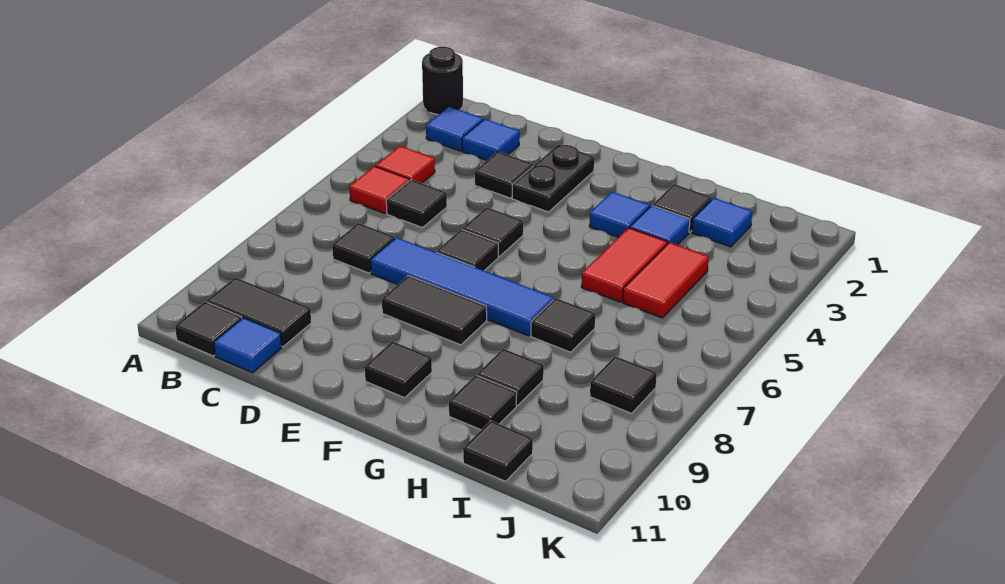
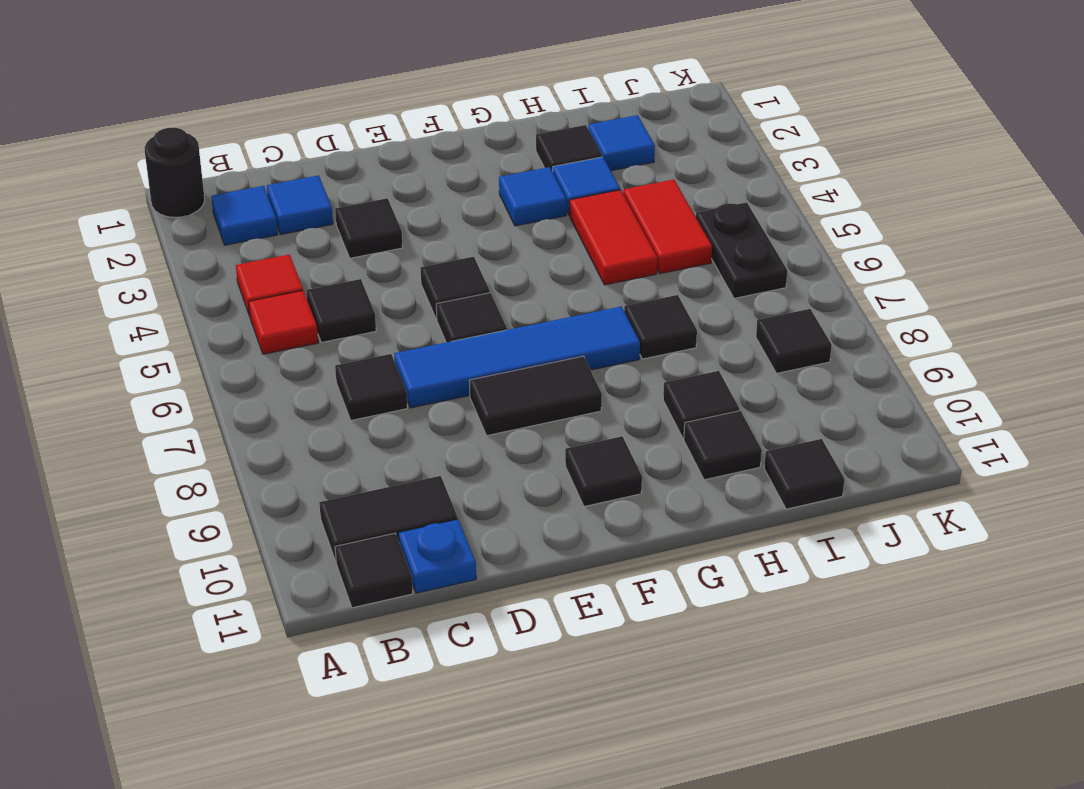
blue tile C11 level 1 -> blue plate C11 level 1
black plate E2:E3 level 1 -> black plate J5:J6 level 1

